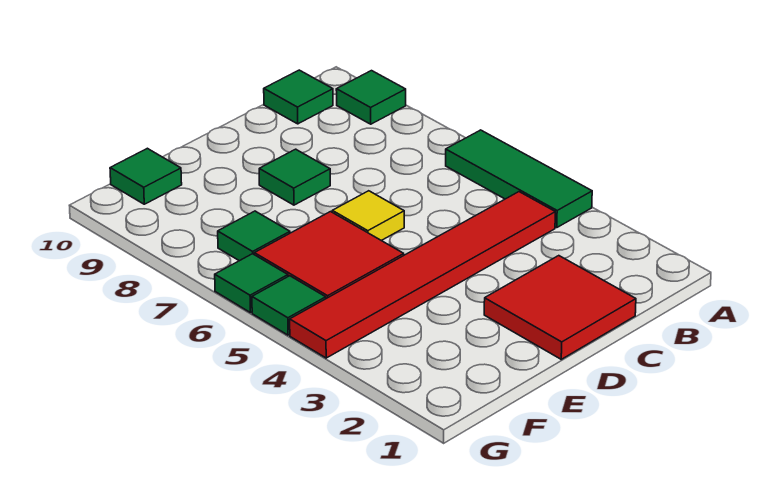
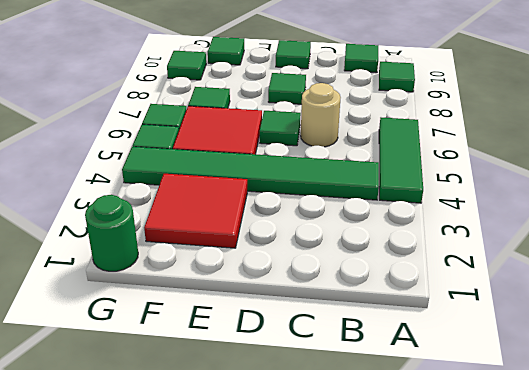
red tile B4:G4 level 1 -> green tile B4:G4 level 1
red tile C1:D2 level 1 -> red tile E2:F3 level 1
none -> tan round brick C6 level 1
yellow tile D6 level 1 -> green tile D6 level 1
none -> green tile D10 level 1
none -> green round brick G1 level 1
none -> green tile G9 level 1

